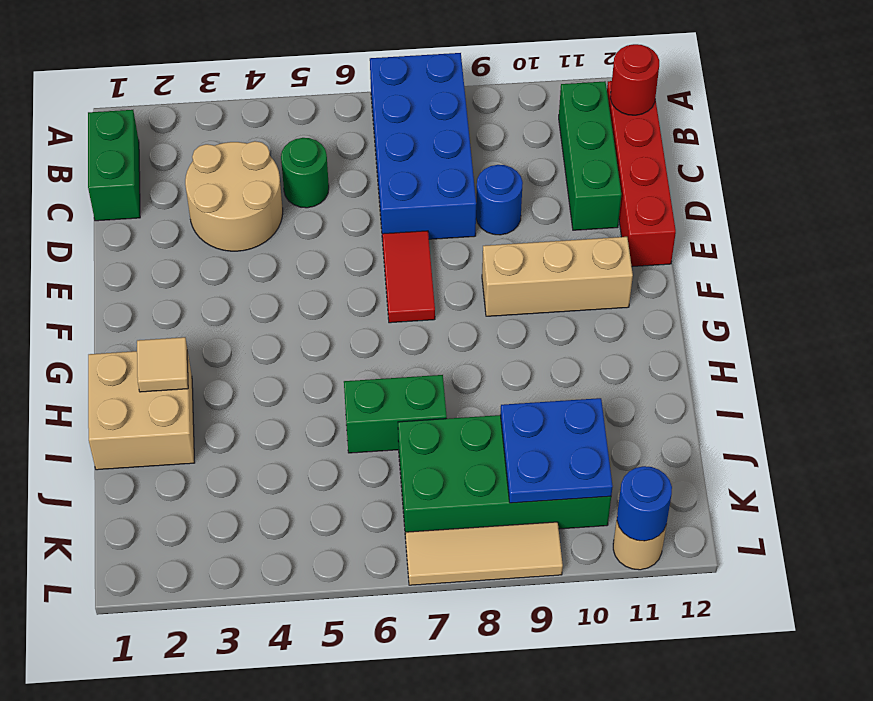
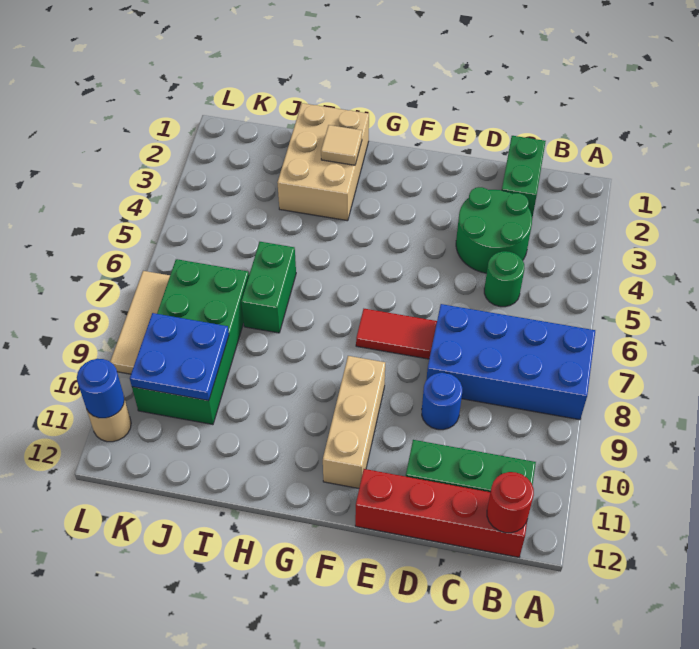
green brick B1:C1 level 1 -> green brick C1:C2 level 1
tan round brick C3:D4 level 1 -> green round brick C3:D4 level 1
tan brick H1:I2 level 1 -> tan brick H1:I3 level 1

